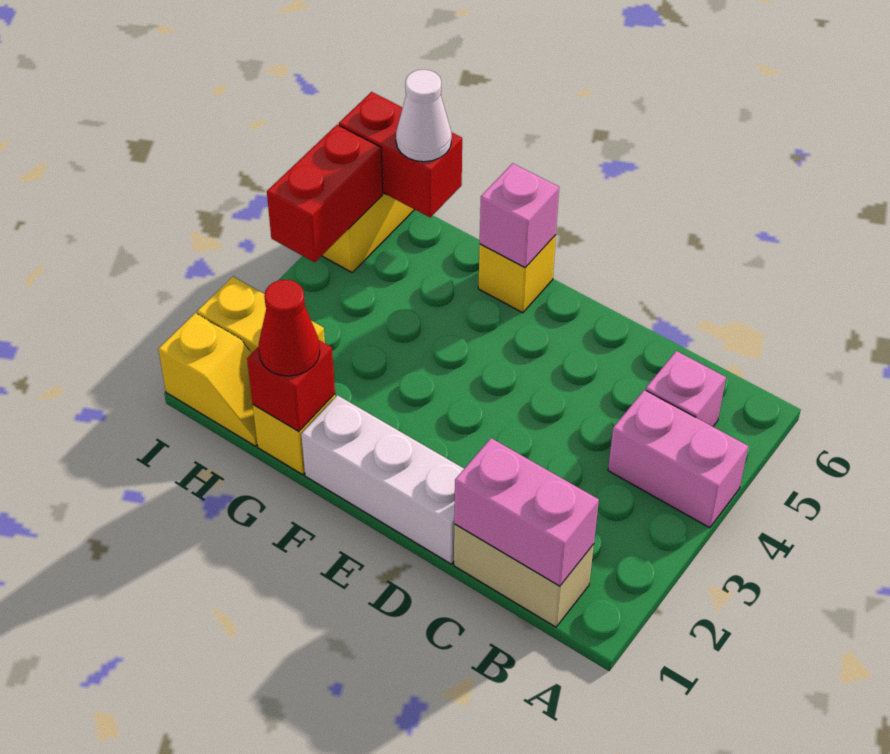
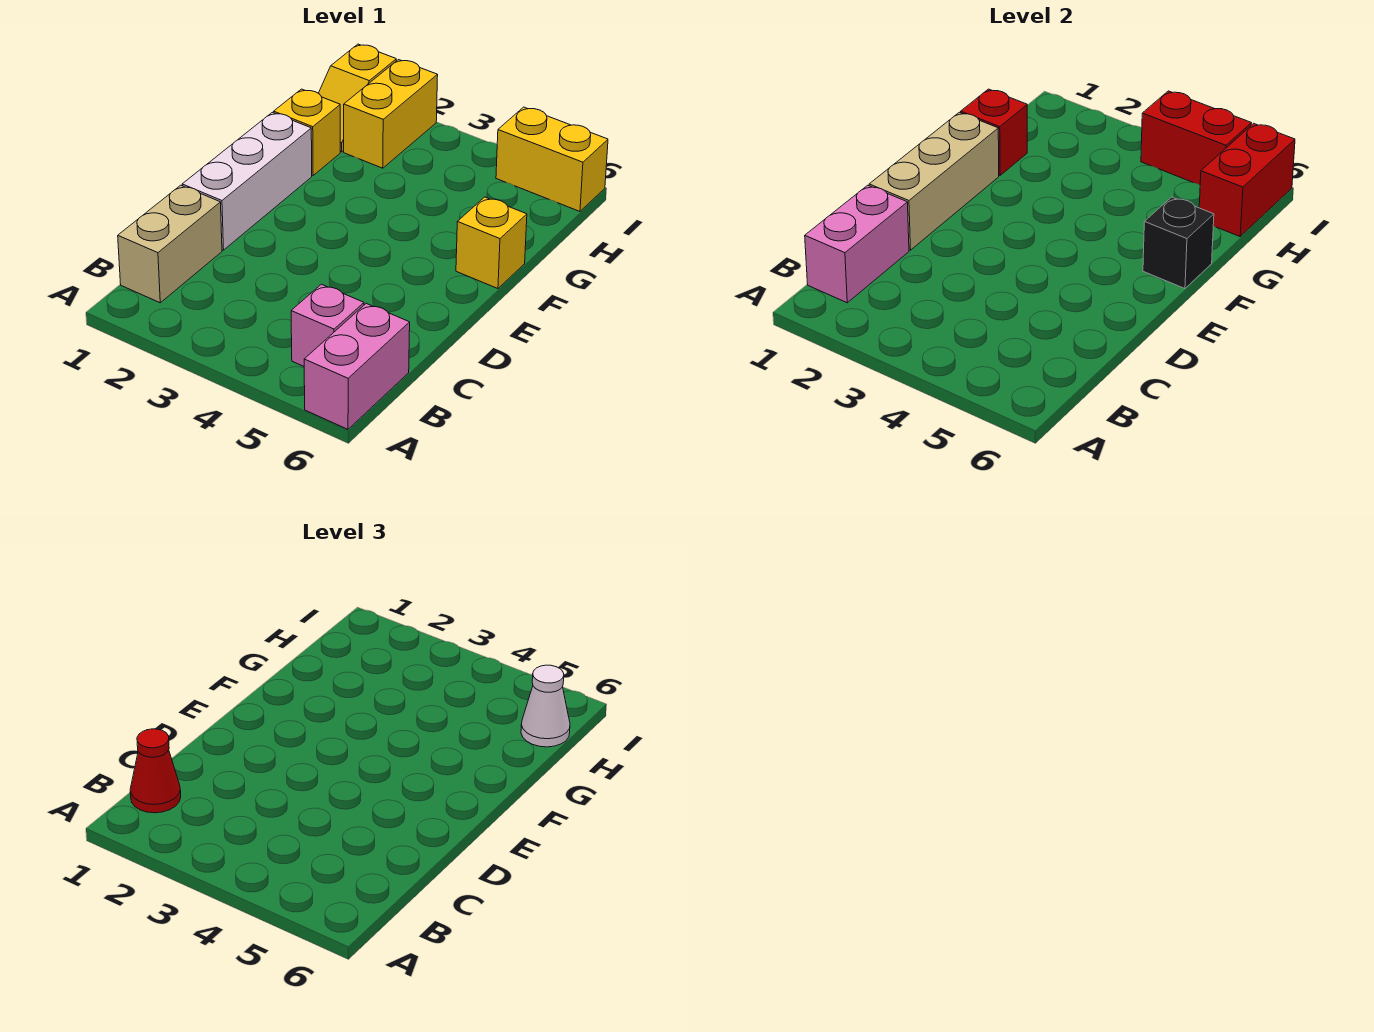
pink brick A4:B4 level 1 -> pink brick A6:B6 level 1
none -> tan brick D1:F1 level 2
pink brick F6 level 2 -> black brick F6 level 2
red cone G1 level 3 -> red cone B1 level 3

